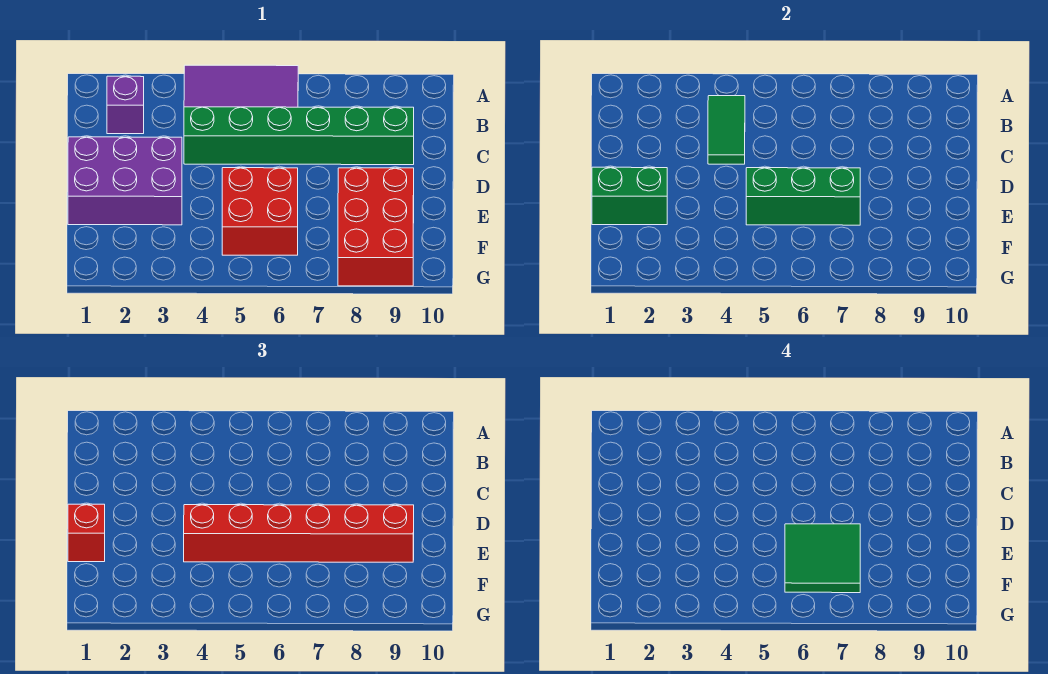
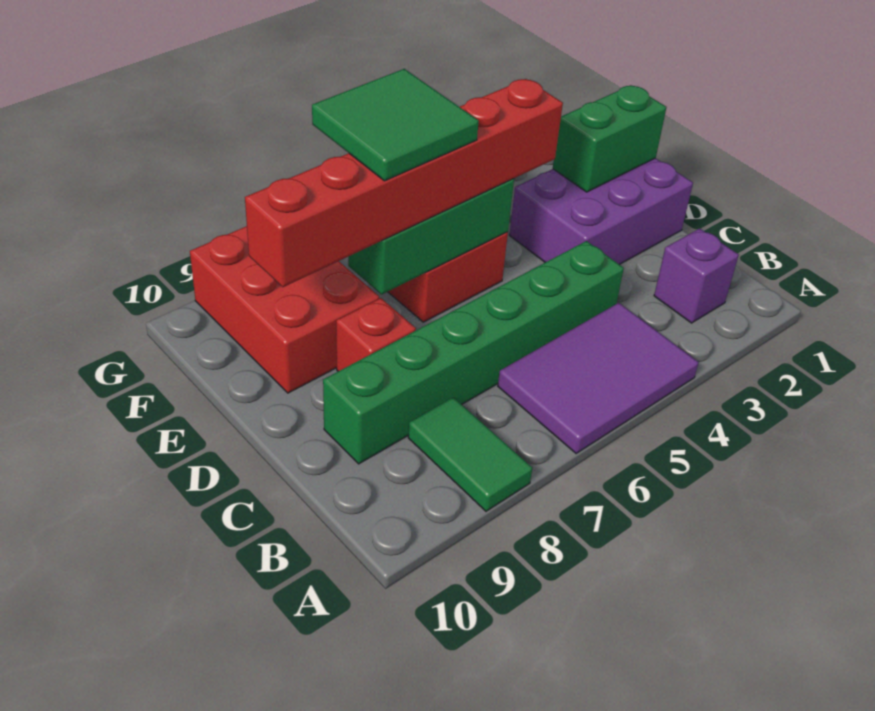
green tile B4:C4 level 2 -> green tile A8:B8 level 1
red brick E1 level 3 -> red brick D8 level 1

